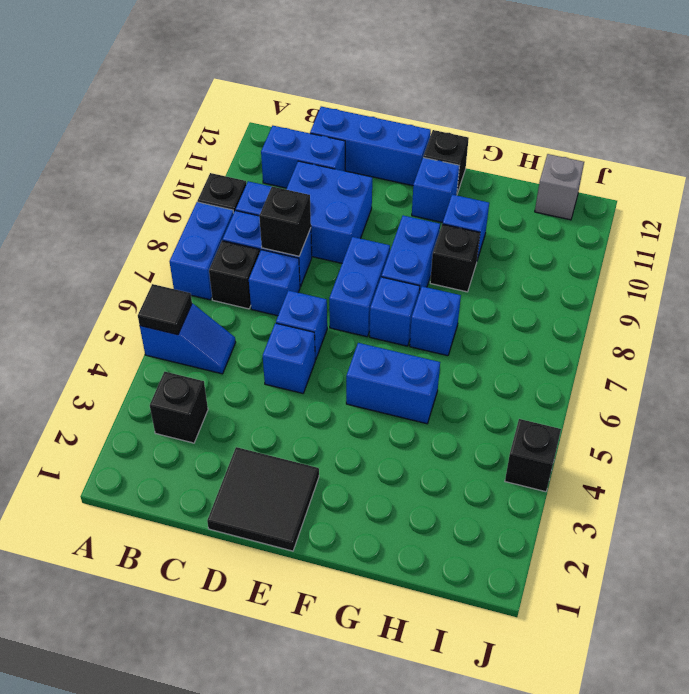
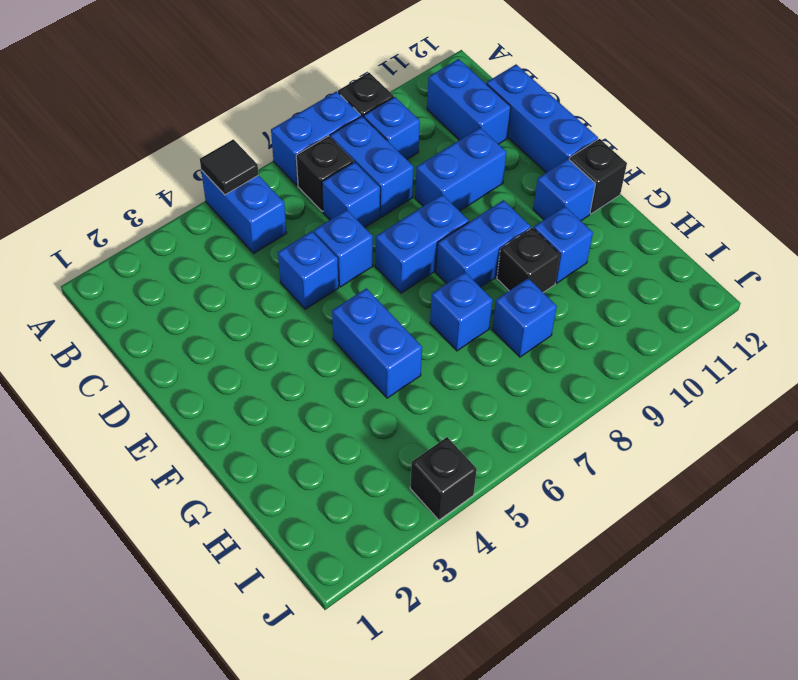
blue slope A5:B5 level 1 top A -> blue brick A5:B5 level 1
black brick B3 level 1 -> none
black brick C8 level 2 -> none
blue brick C9:D10 level 1 -> blue brick D9:D10 level 1
black tile D1:E2 level 1 -> none
blue brick F7 level 1 -> blue brick H8 level 1
grey brick I12 level 1 -> none

